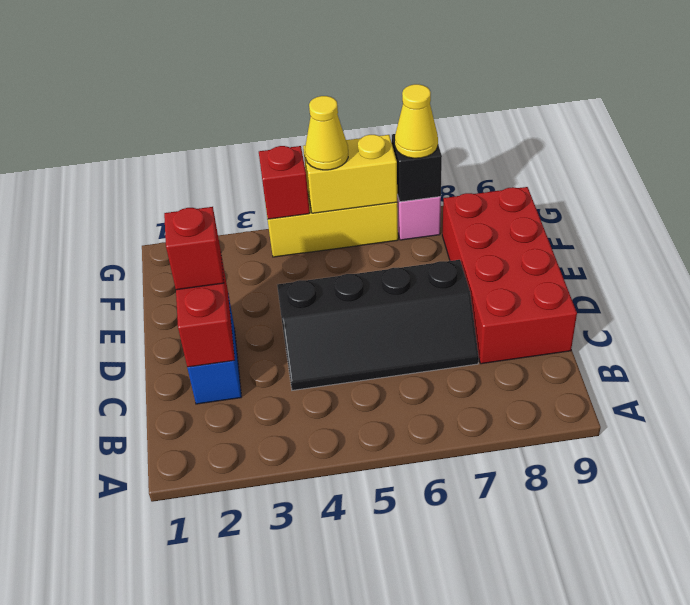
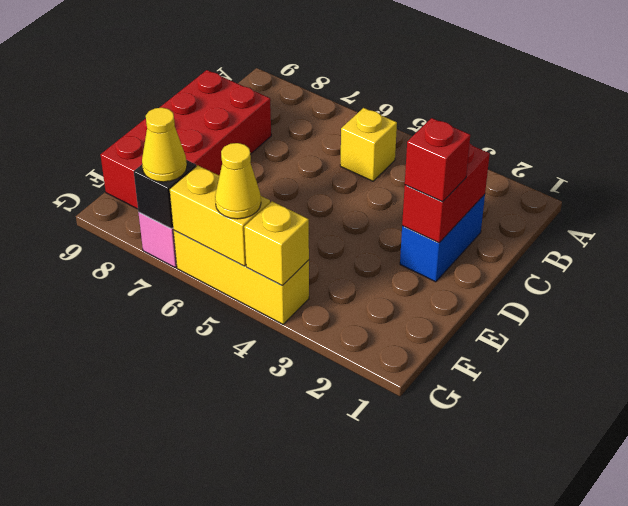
none -> yellow brick B5 level 1
black slope C4:D7 level 1 top D -> none
red brick G4 level 2 -> yellow brick G4 level 2

